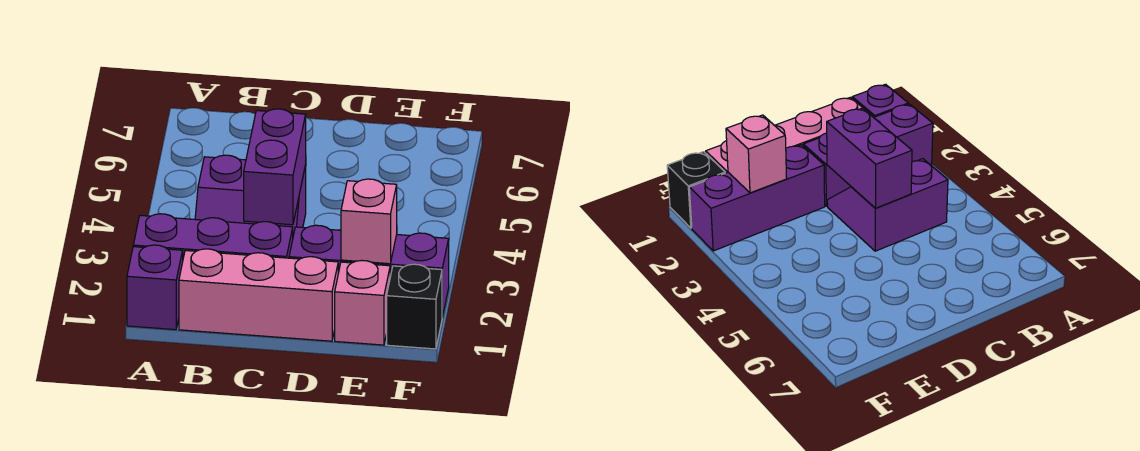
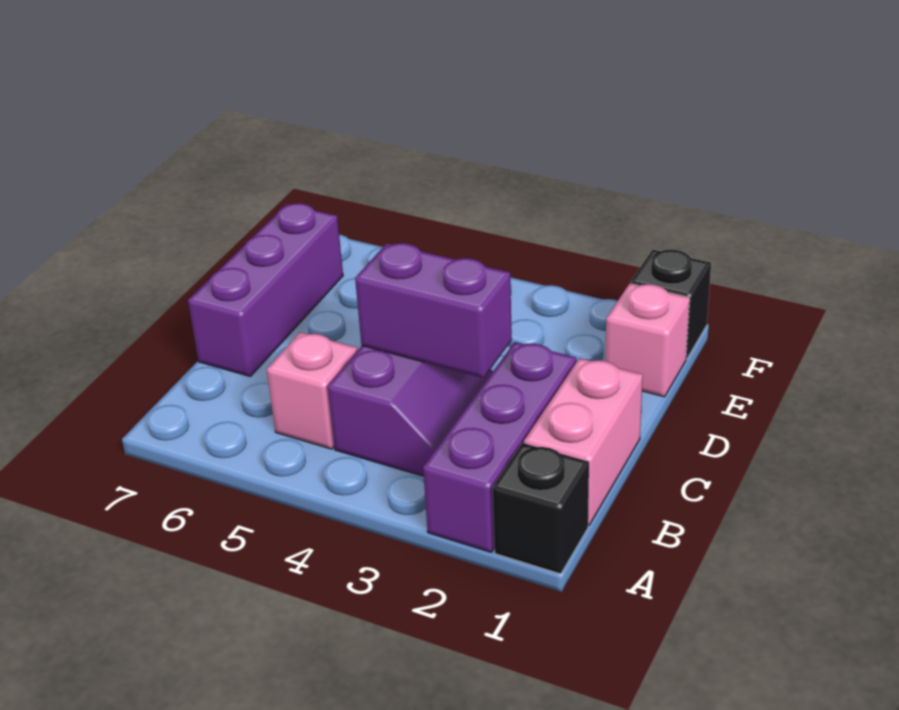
purple brick A1 level 1 -> black brick A1 level 1
pink brick B1:D1 level 1 -> pink brick B1:C1 level 1
purple brick D2:F2 level 1 -> purple brick C7:E7 level 1
pink brick E2 level 2 -> pink brick B5 level 1

